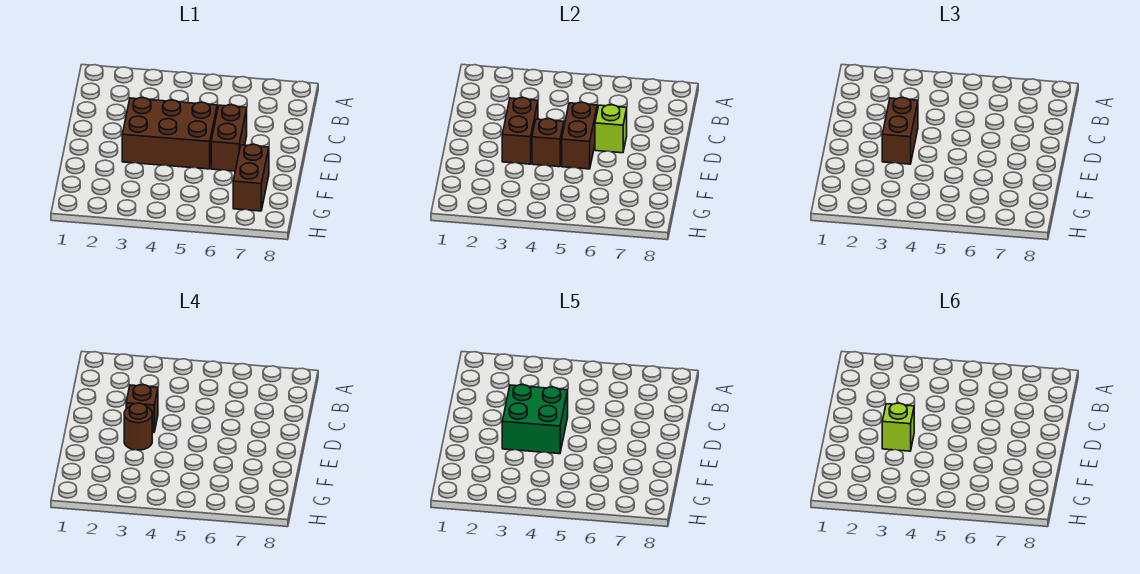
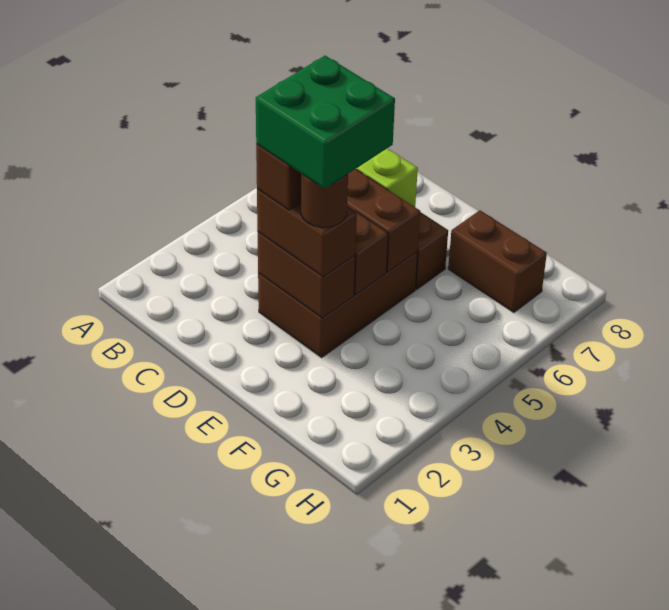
lime brick E3 level 6 -> none

